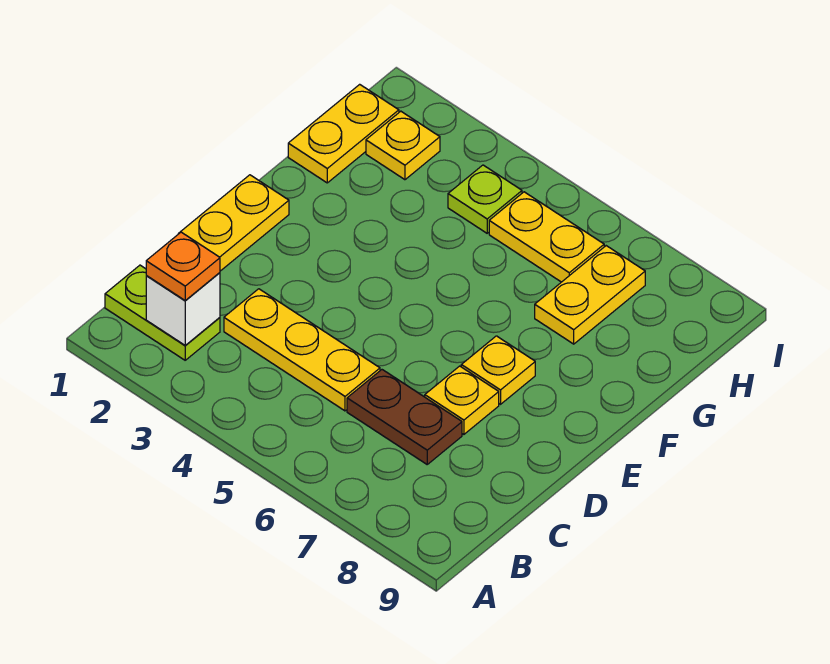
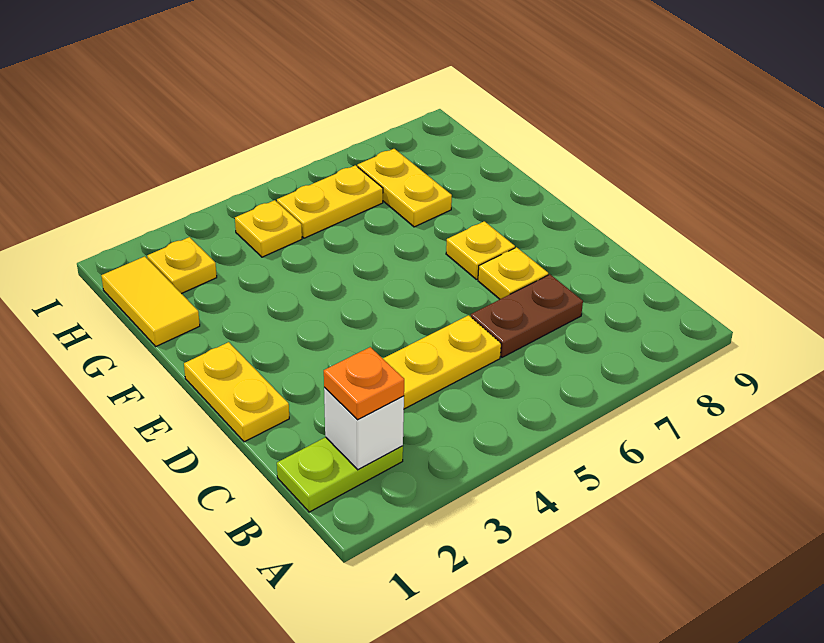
yellow plate G1:H1 level 1 -> yellow tile G1:H1 level 1
lime plate H4 level 1 -> yellow plate H4 level 1

